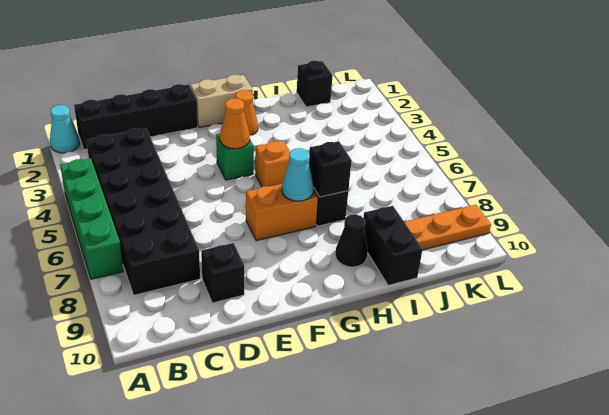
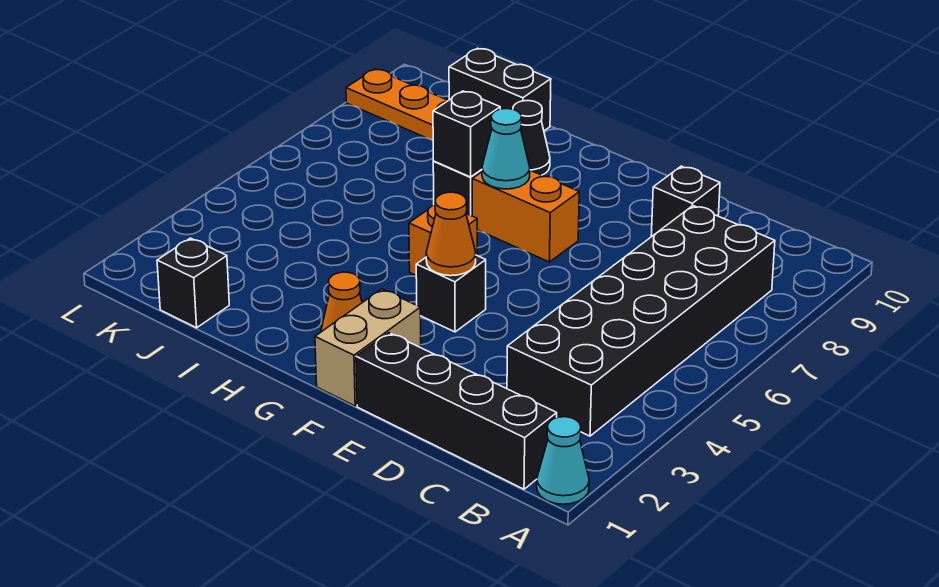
green brick A4:A7 level 1 -> none
tan brick F1:G1 level 1 -> tan brick F1:F2 level 1
green brick F4 level 1 -> black brick F4 level 1
black brick I9:I10 level 1 -> black brick I10:J10 level 1

